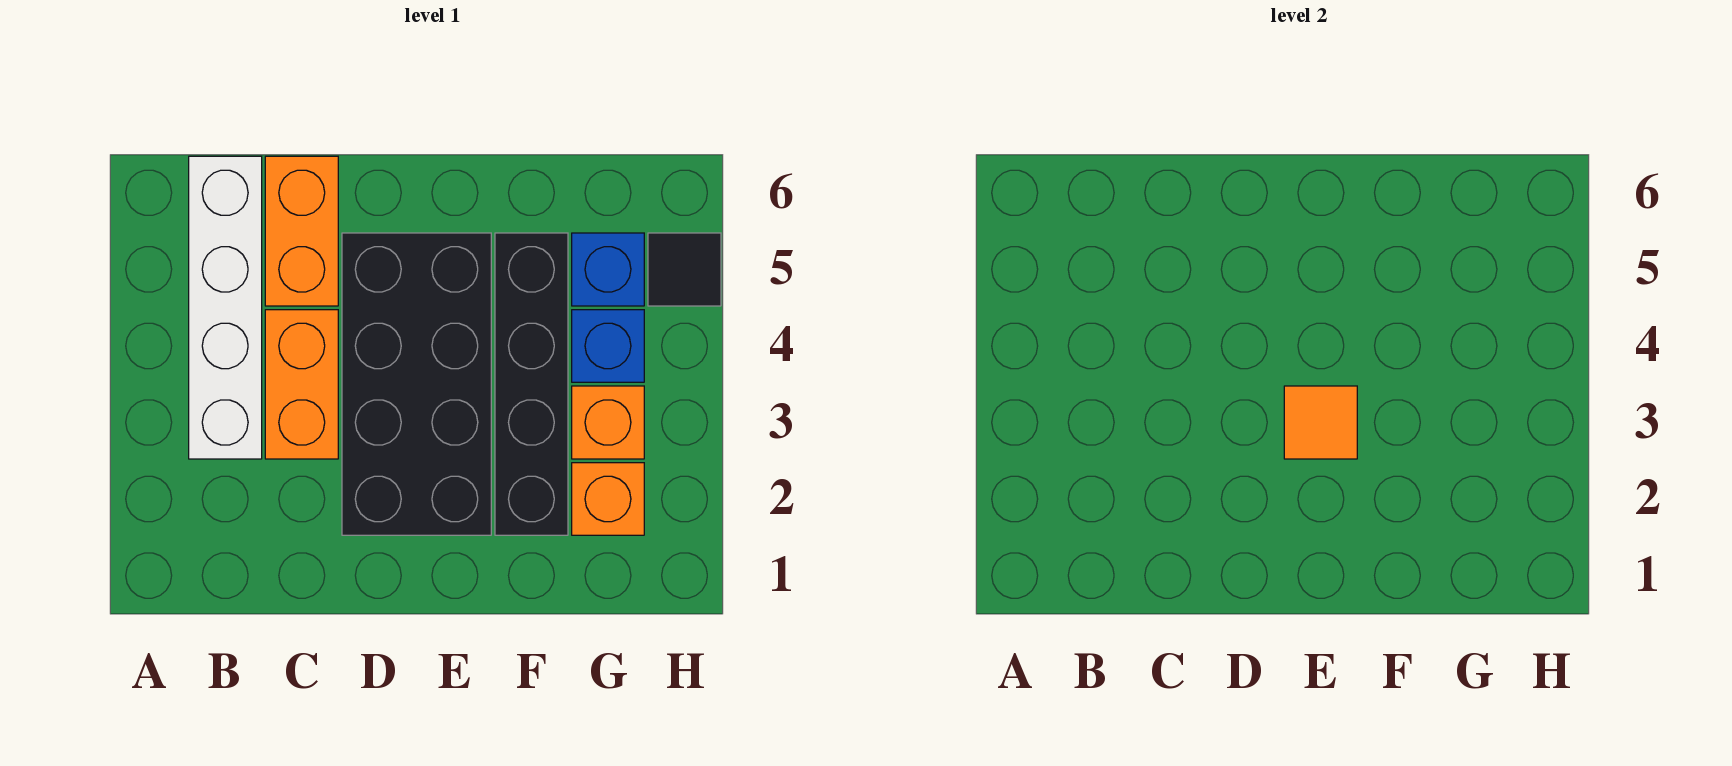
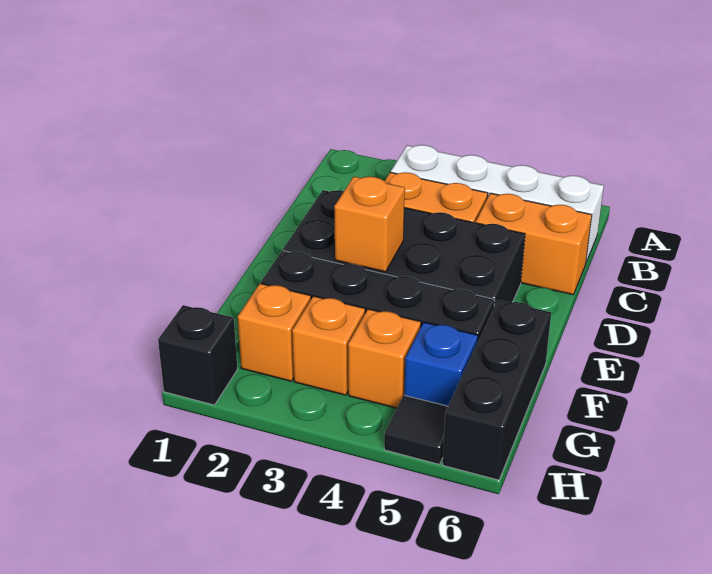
orange tile E3 level 2 -> orange brick E3 level 2
none -> black brick F6:H6 level 1
blue brick G4 level 1 -> orange brick G4 level 1
none -> black brick H1 level 1

